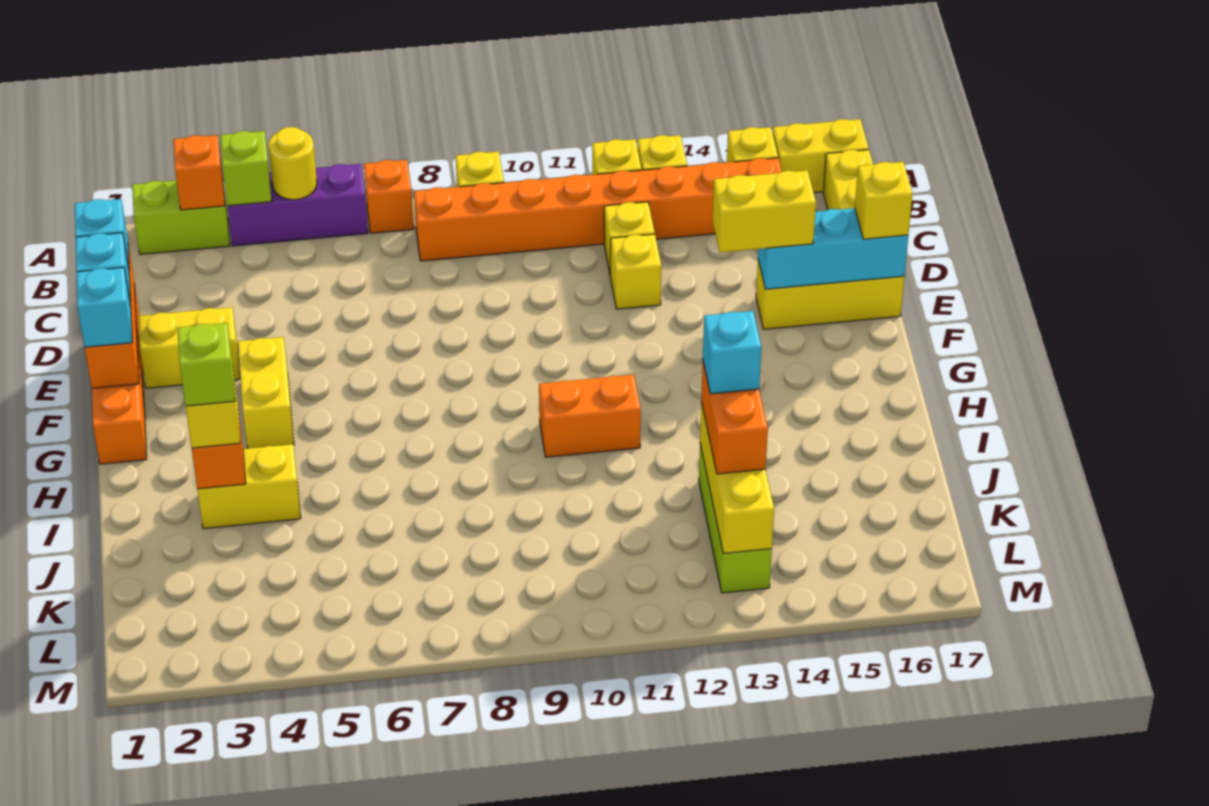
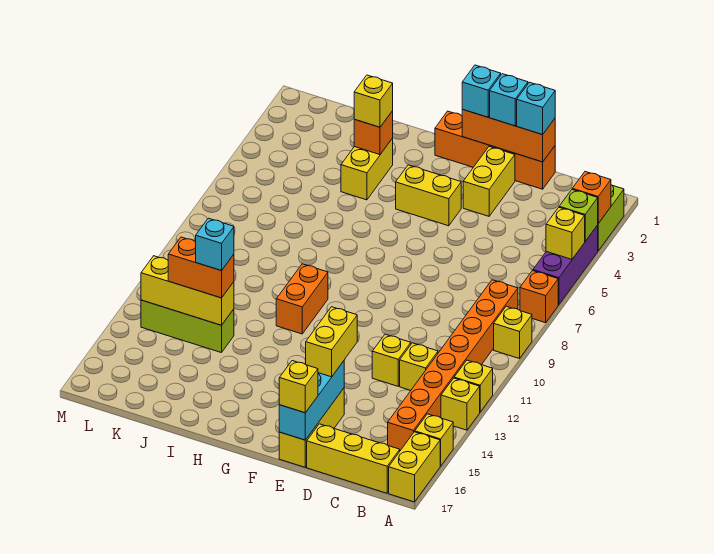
yellow round brick A5 level 2 -> yellow brick A5 level 2
lime brick I3 level 4 -> none

